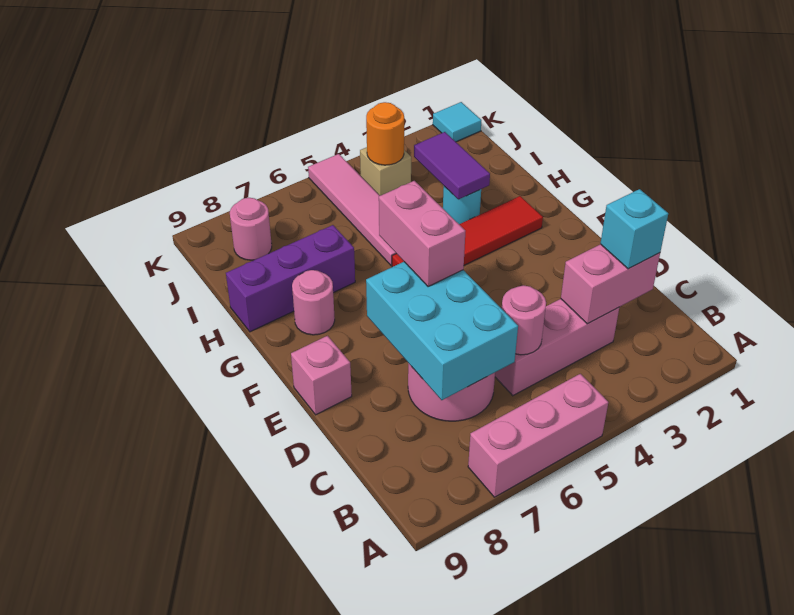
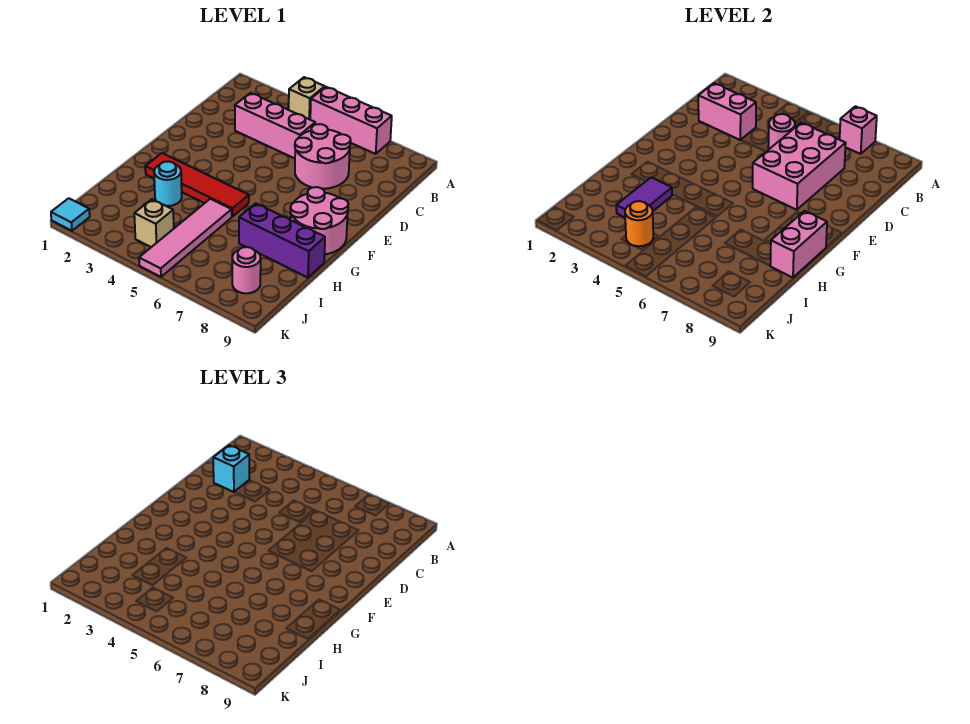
none -> tan brick A4 level 1
cyan brick C6:E7 level 2 -> pink brick C6:E7 level 2
pink brick E6:F6 level 3 -> pink brick G9:H9 level 2
pink brick E9 level 1 -> pink brick A7 level 2
pink round brick G8 level 1 -> pink round brick F8:G9 level 1

